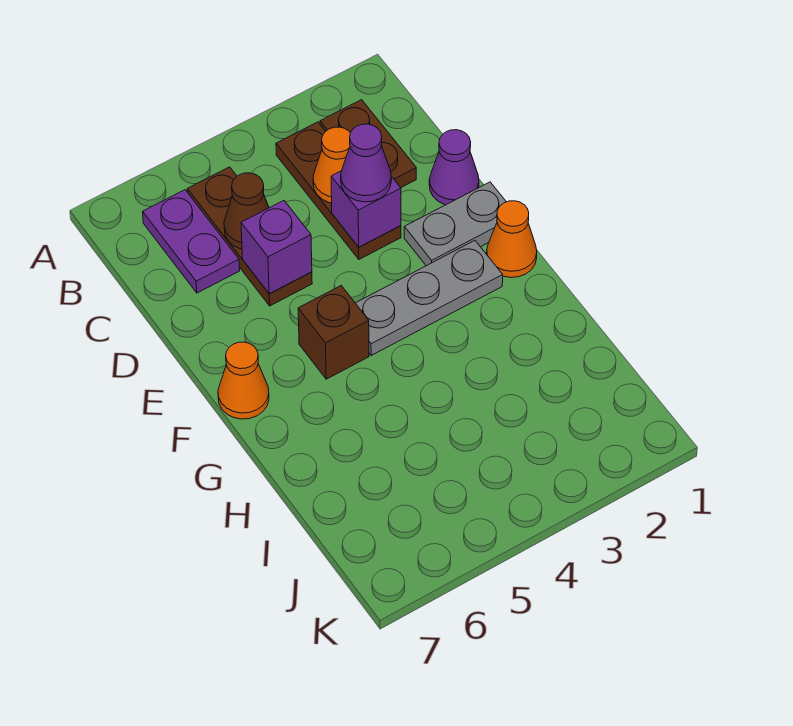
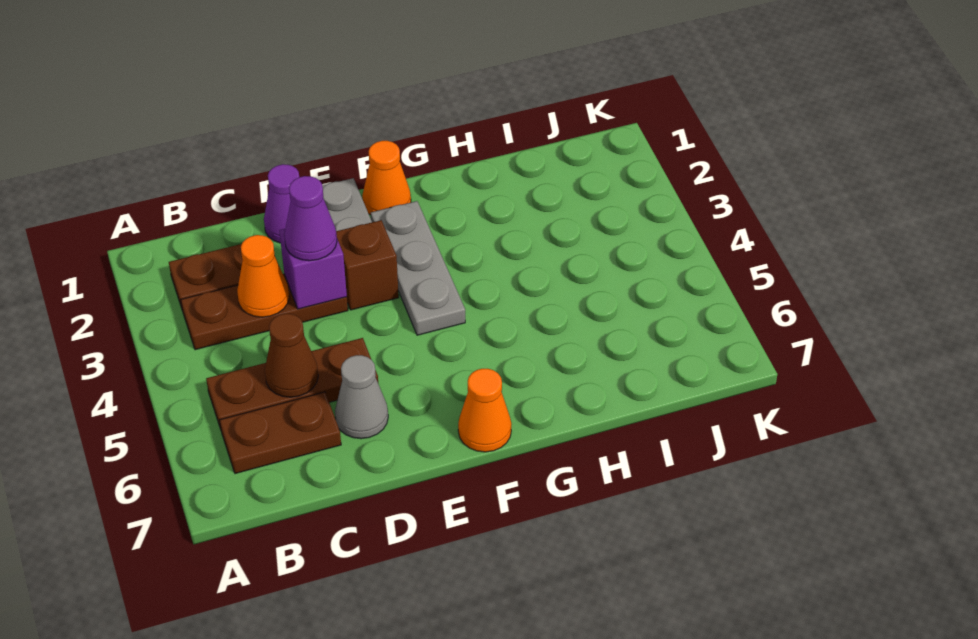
purple plate B6:C6 level 1 -> brown plate B6:C6 level 1
purple brick D5 level 2 -> none
none -> grey cone D6 level 1
brown brick F5 level 1 -> brown brick E3 level 1

